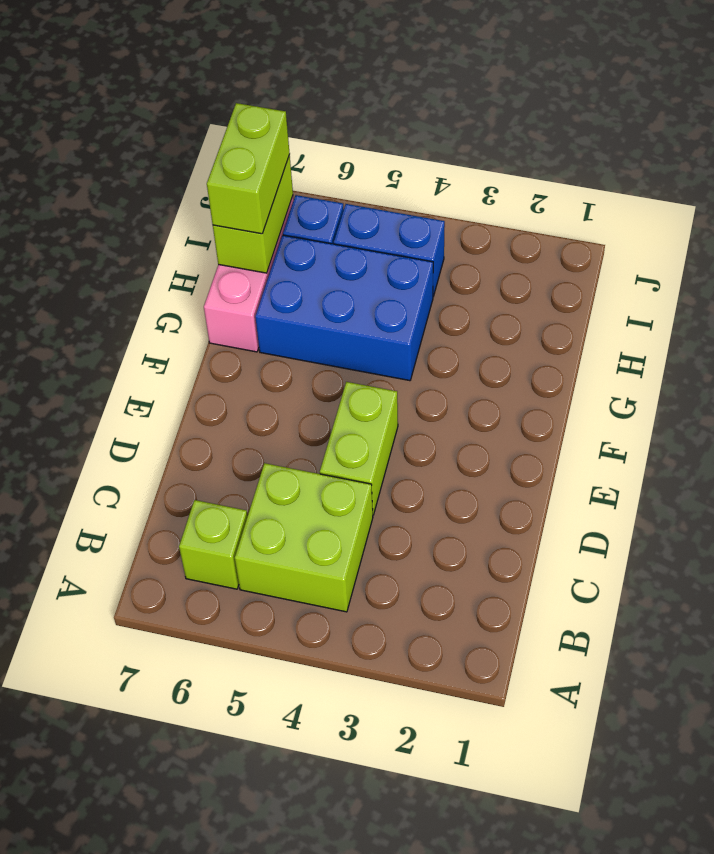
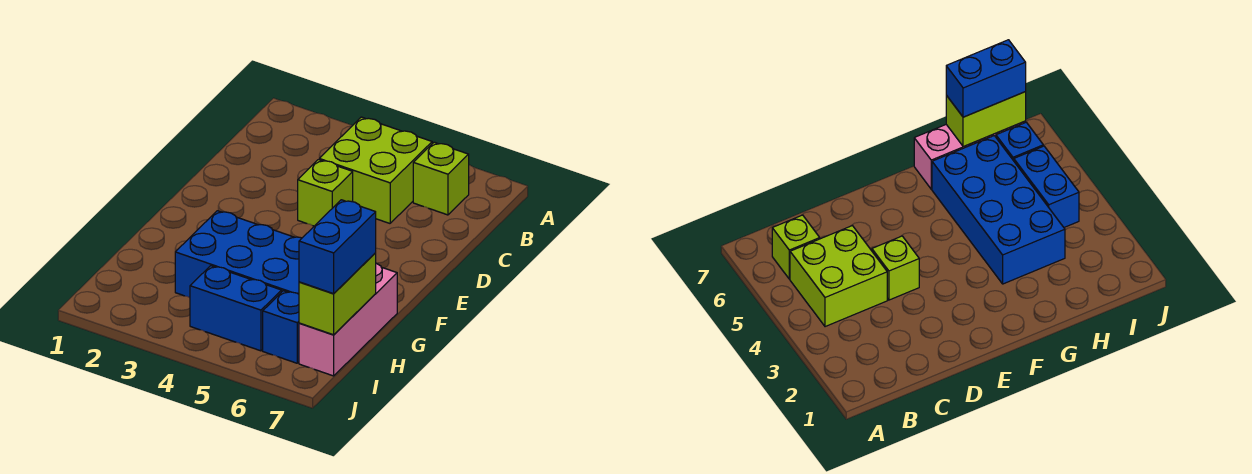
lime brick D4:E4 level 1 -> lime brick D4 level 1
blue brick G4:H6 level 1 -> blue brick G3:H6 level 1
lime brick H7:I7 level 3 -> blue brick H7:I7 level 3

